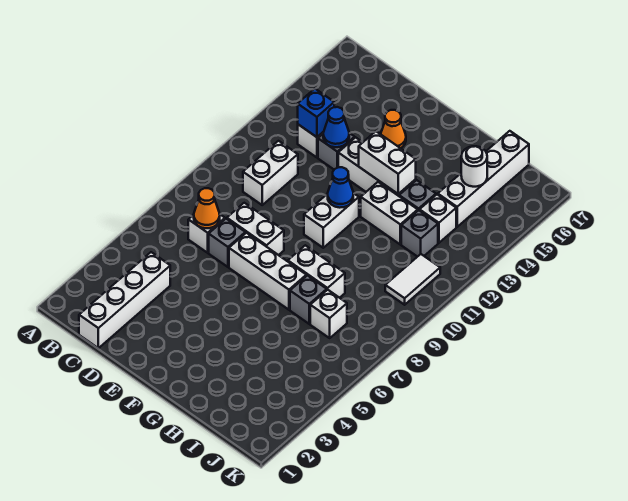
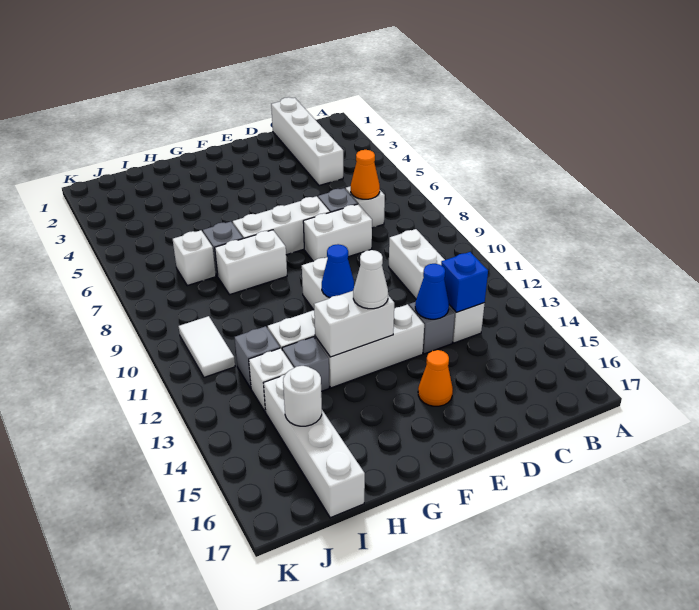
none -> white cone F13 level 3

